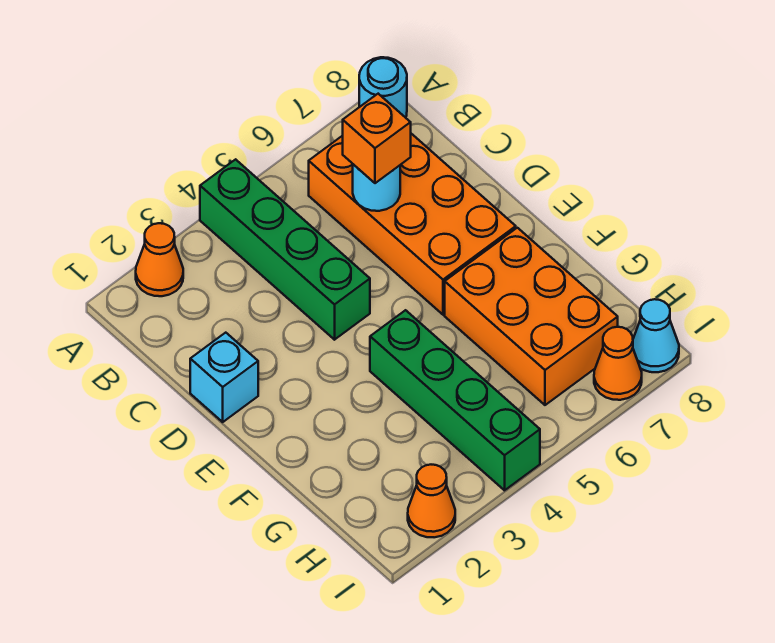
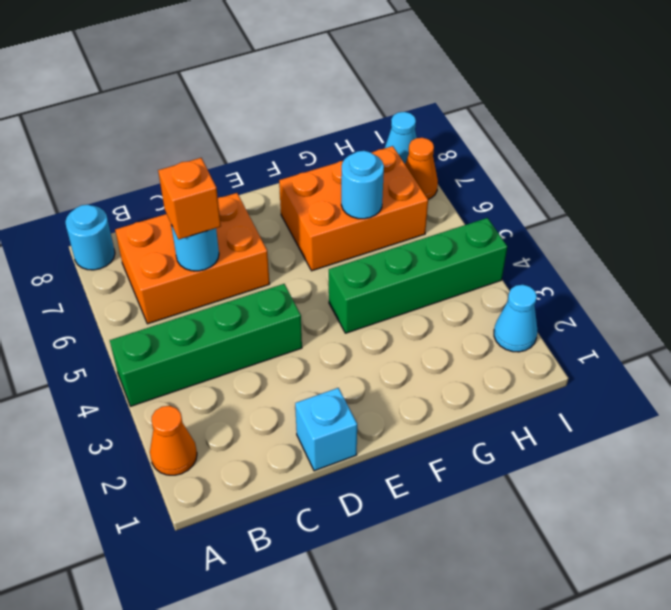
orange brick B6:E7 level 1 -> orange brick B6:D7 level 1
none -> cyan round brick G6 level 2
orange cone I2 level 1 -> cyan cone I2 level 1

